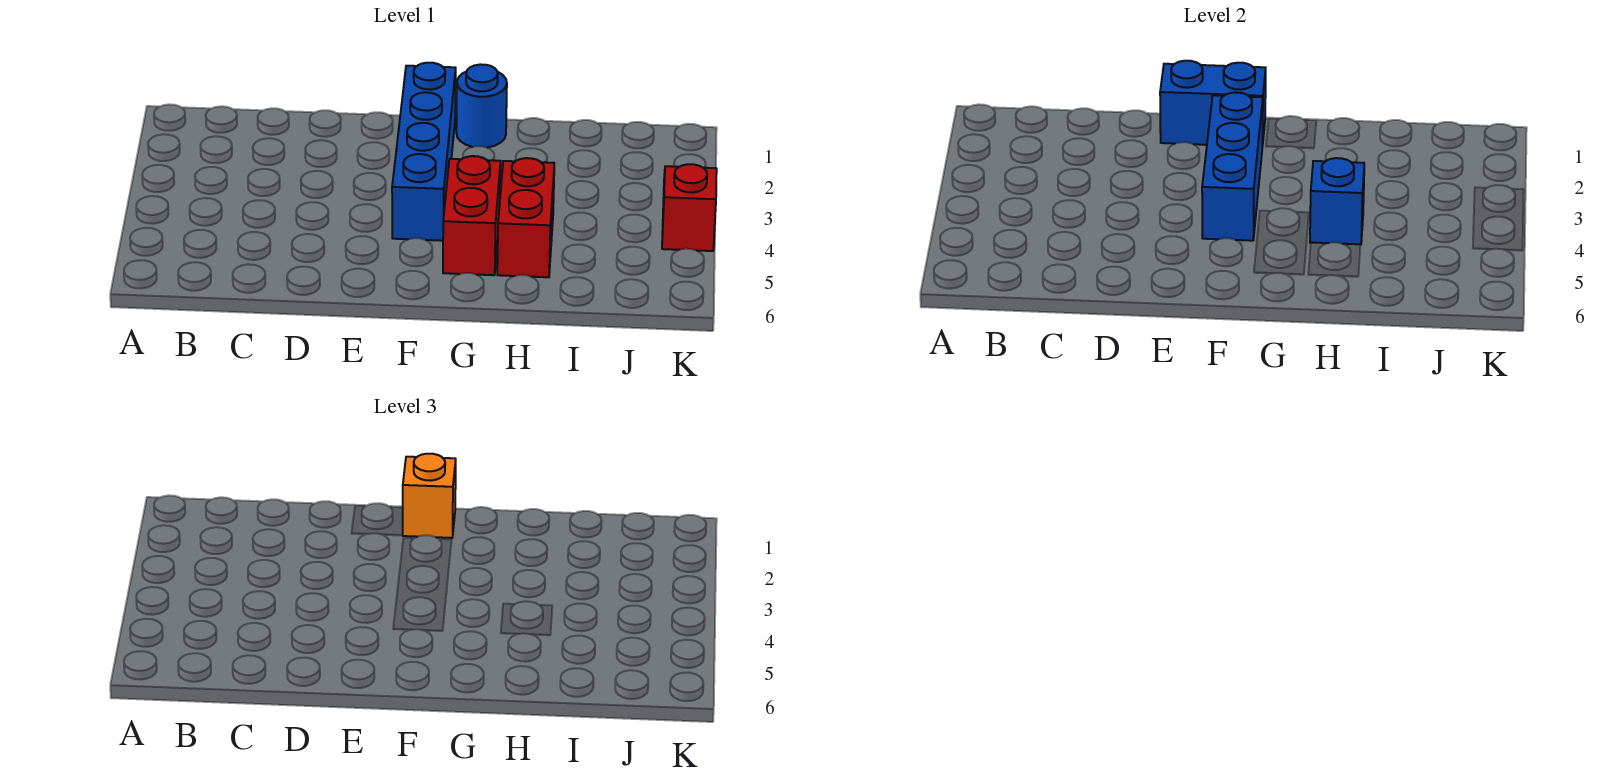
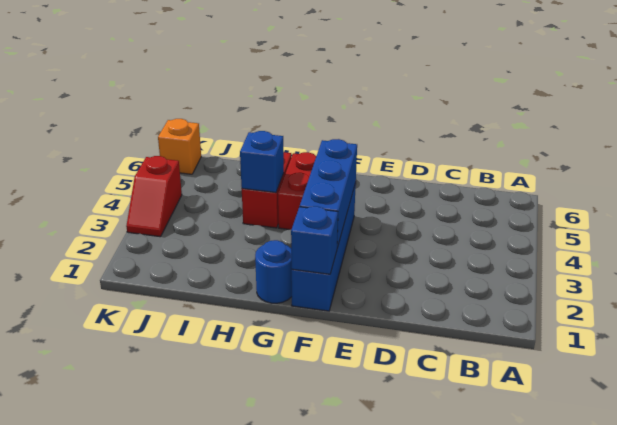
blue brick E1:F1 level 2 -> blue brick F1 level 2
orange brick F1 level 3 -> orange brick K6 level 1

